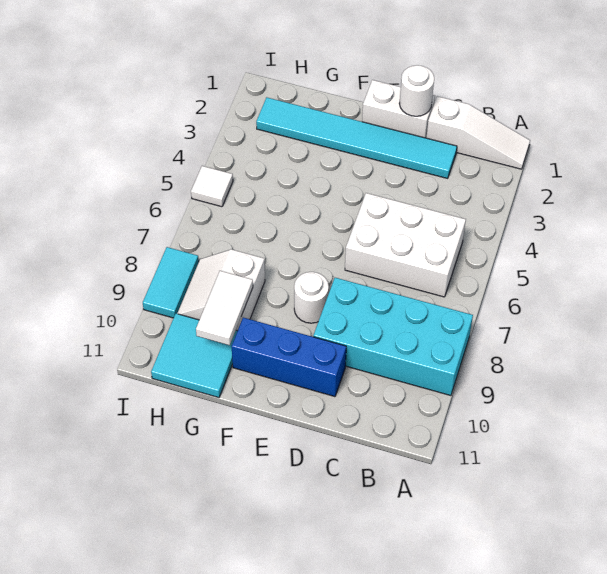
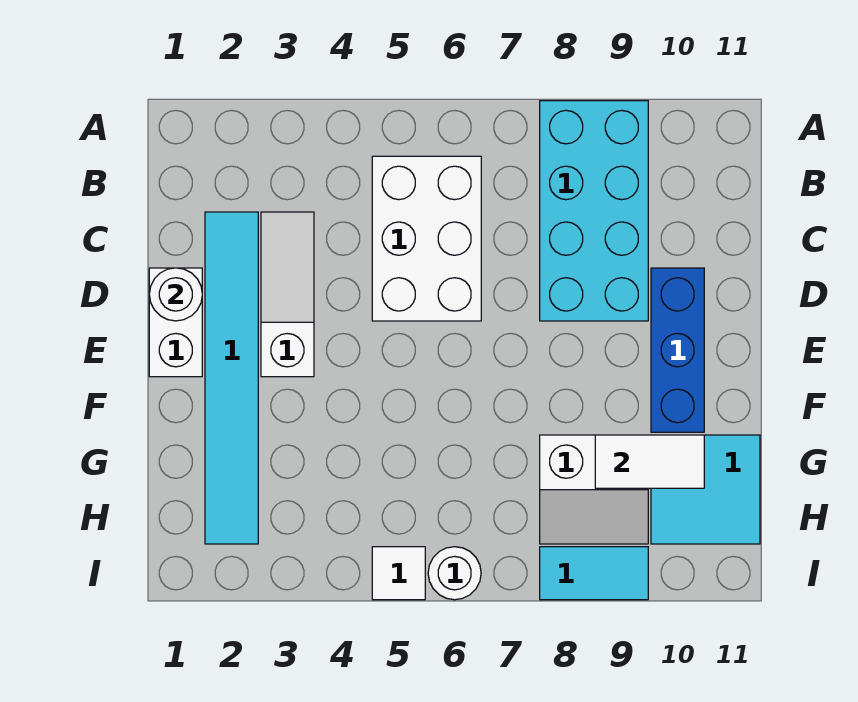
white slope A1:C1 level 1 top C -> white slope C3:E3 level 1 top E
white round brick E8 level 1 -> white round brick I6 level 1

